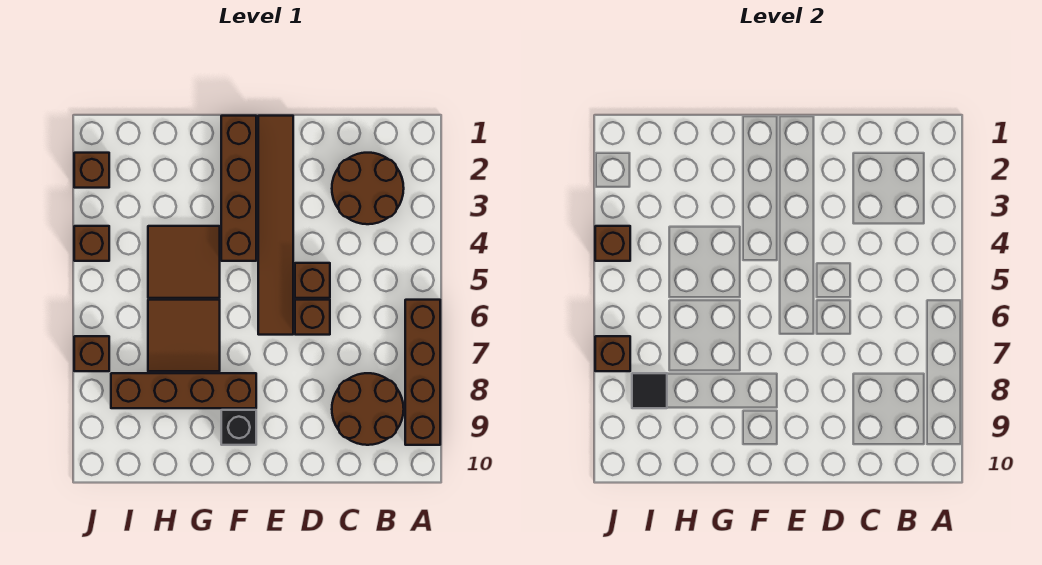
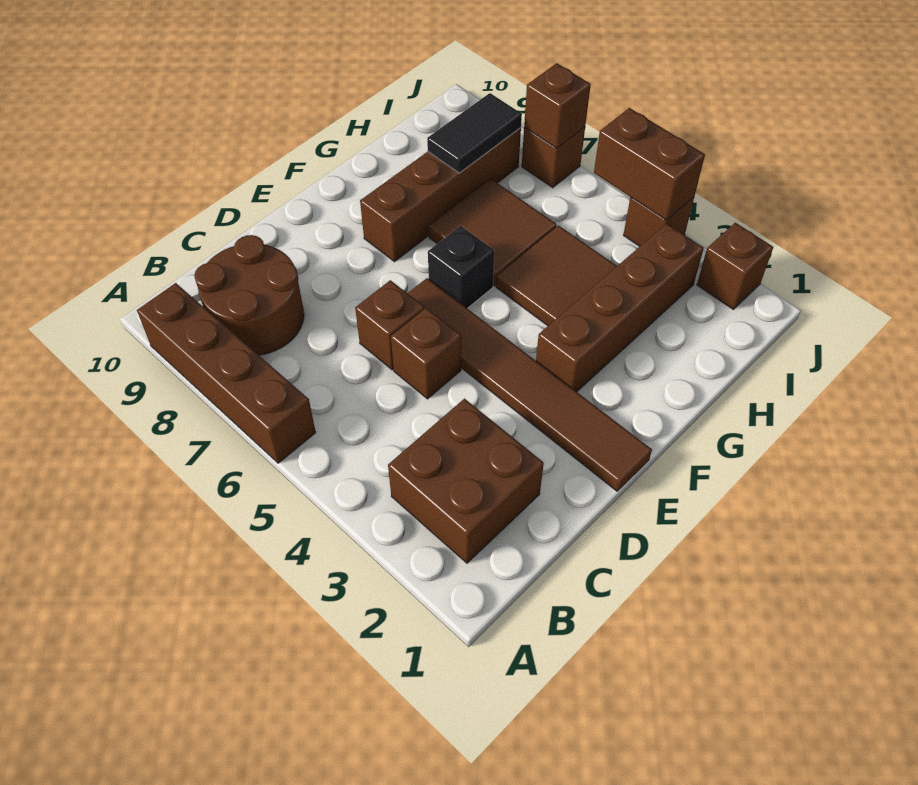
brown round brick B2:C3 level 1 -> brown brick B2:C3 level 1
brown brick F1:F4 level 1 -> brown brick F3:I3 level 1
black brick F9 level 1 -> black brick F6 level 1
black tile I8 level 2 -> black tile H8:I8 level 2
brown brick J4 level 2 -> brown brick J4:J5 level 2

